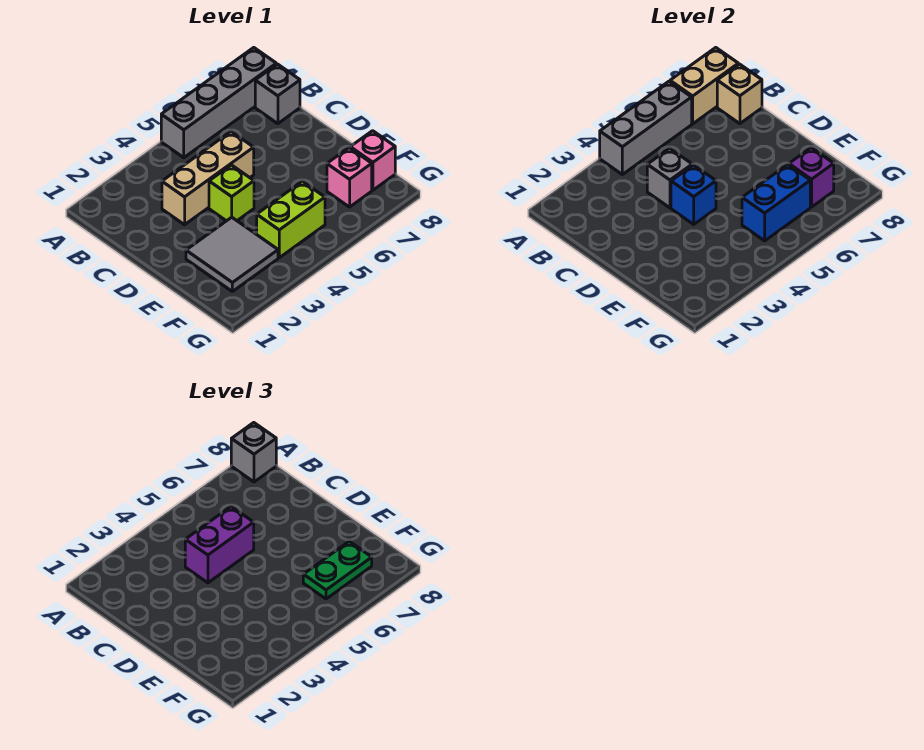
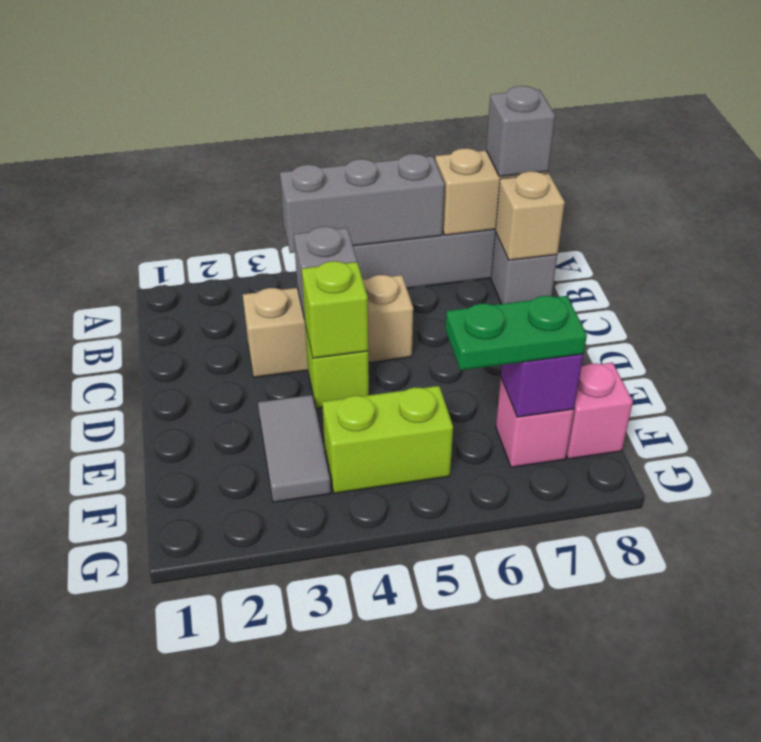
purple brick C4:C5 level 3 -> none
blue brick D4 level 2 -> lime brick D4 level 2
grey tile E2:F3 level 1 -> grey tile E3:F3 level 1
blue brick F5:F6 level 2 -> none

